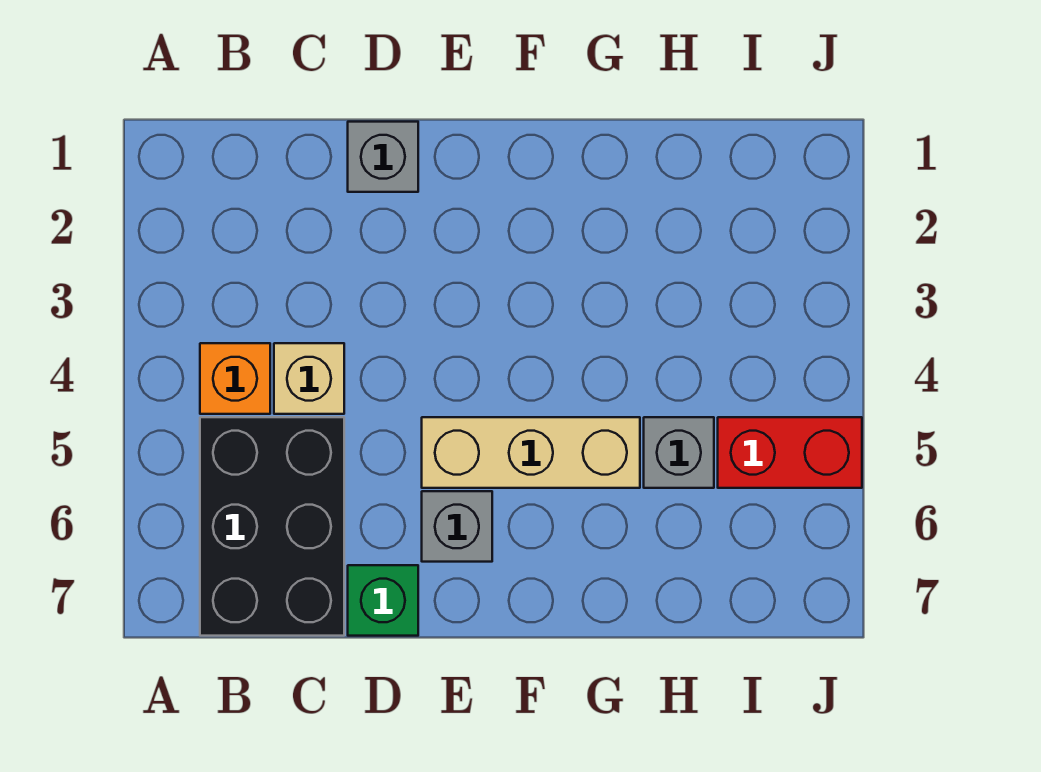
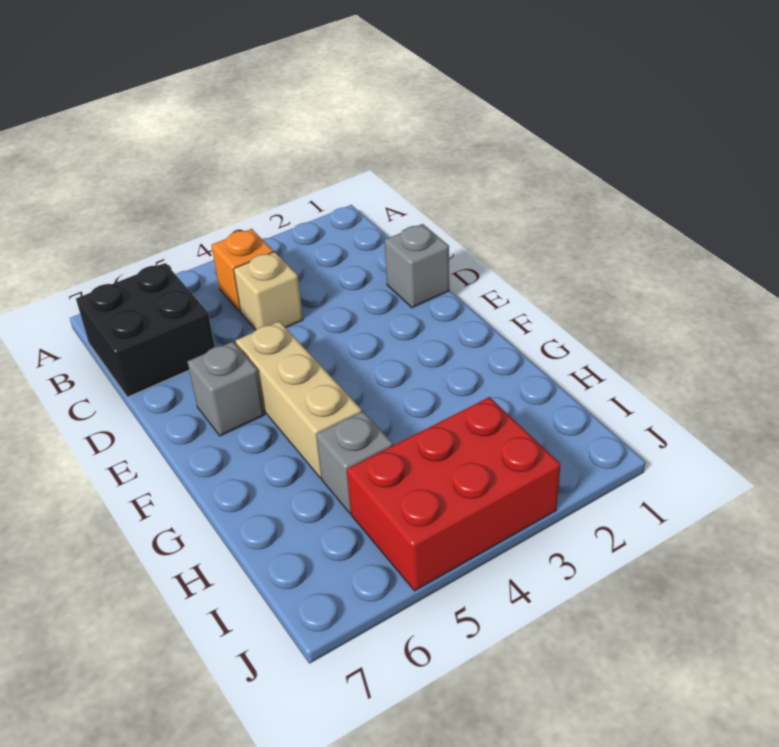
black brick B5:C7 level 1 -> black brick B6:C7 level 1
green brick D7 level 1 -> none
red brick I5:J5 level 1 -> red brick I3:J5 level 1

